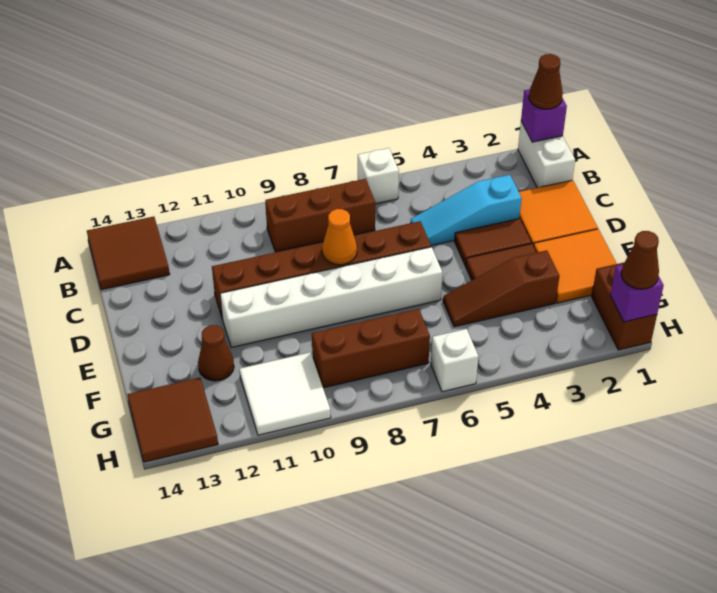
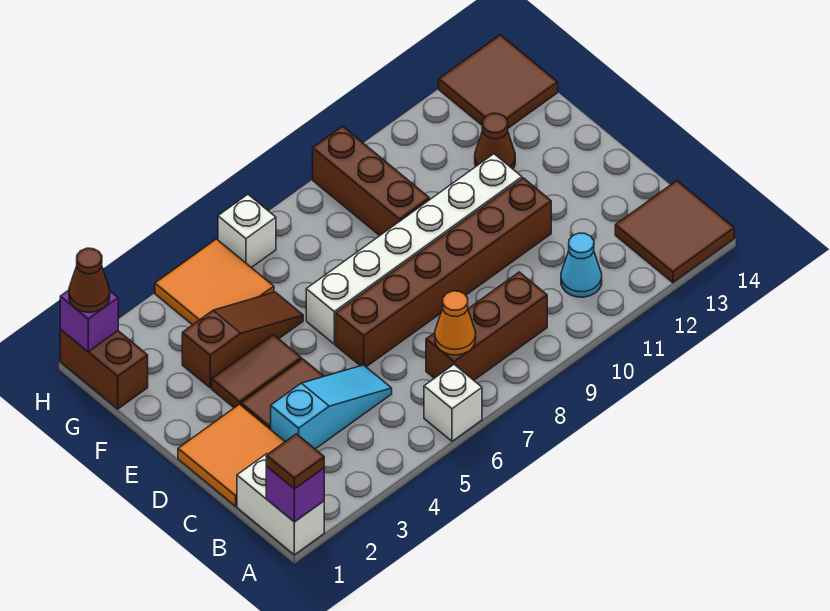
brown cone A1 level 3 -> brown tile A1 level 3
none -> cyan cone B11 level 1
orange cone D8 level 2 -> orange cone B7 level 2
orange tile E1:F2 level 1 -> orange tile G4:H5 level 1
brown brick G7:G9 level 1 -> brown brick F9:H9 level 1
white tile G10:H11 level 1 -> none

